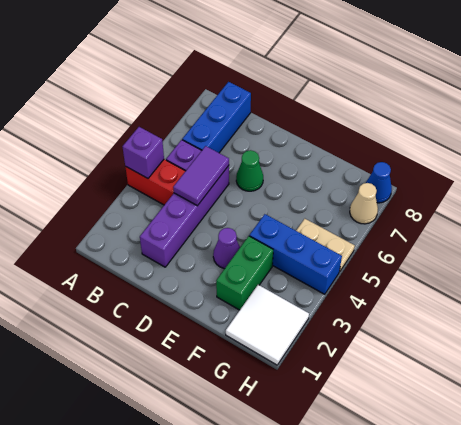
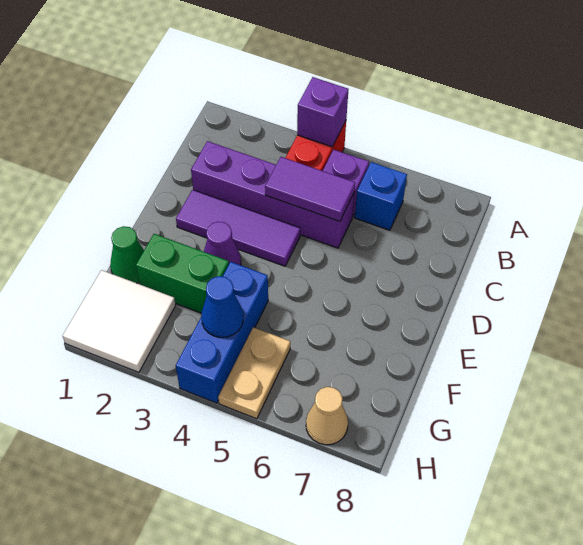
blue brick B6:B8 level 1 -> blue brick B6 level 1
none -> purple tile D2:D4 level 1
green cone D6 level 1 -> green cone F1 level 1
blue cone H8 level 1 -> blue cone G4 level 2

